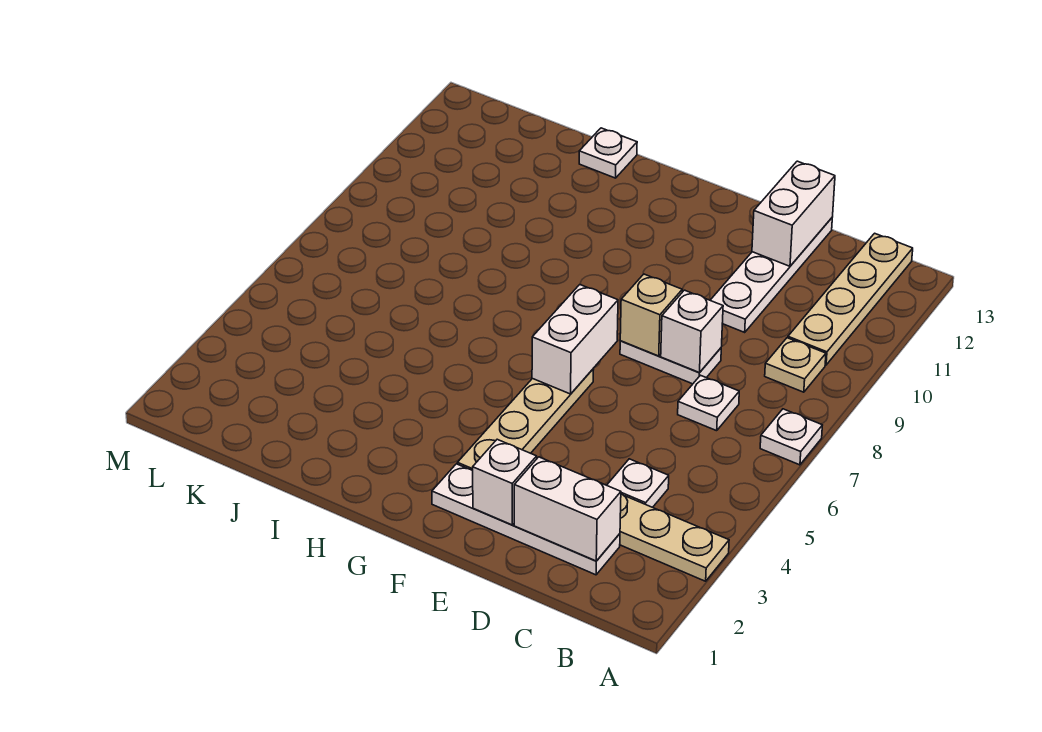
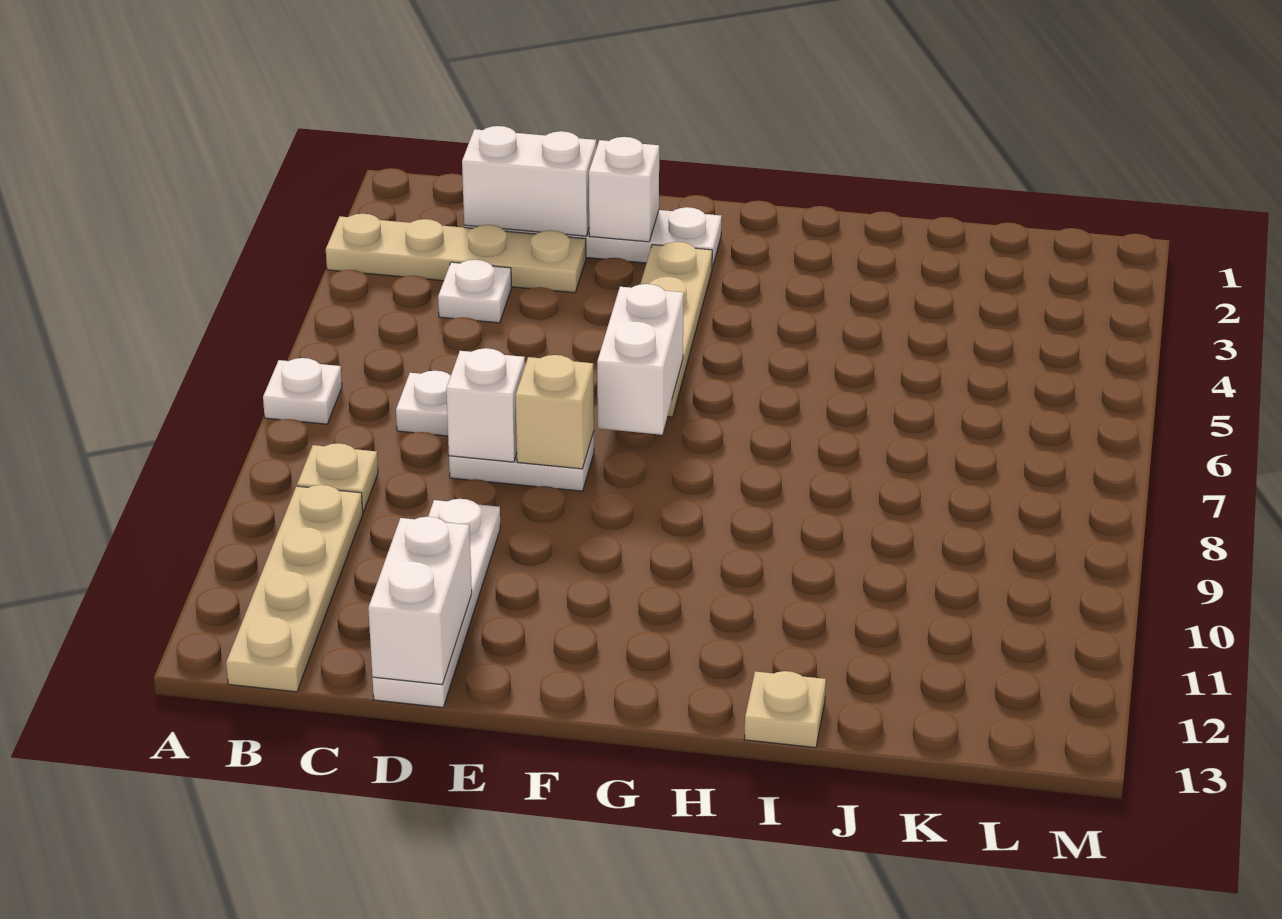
white plate I13 level 1 -> tan plate I13 level 1

